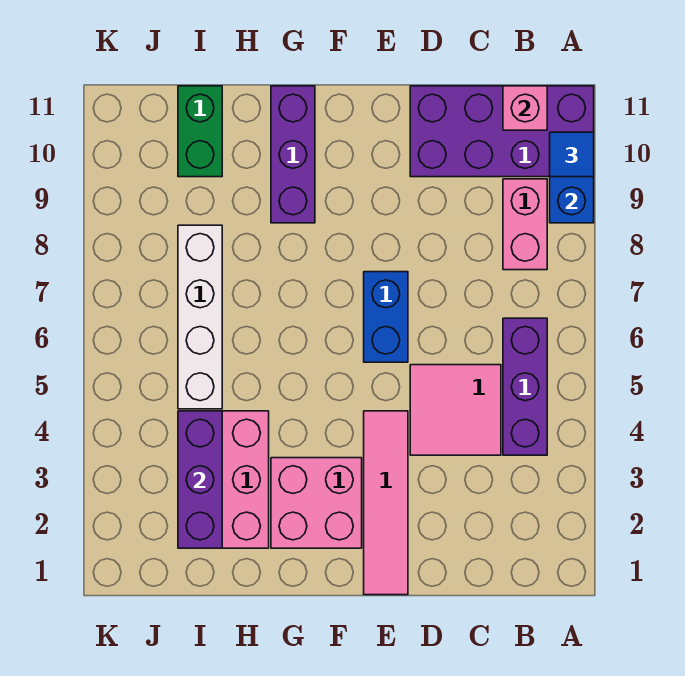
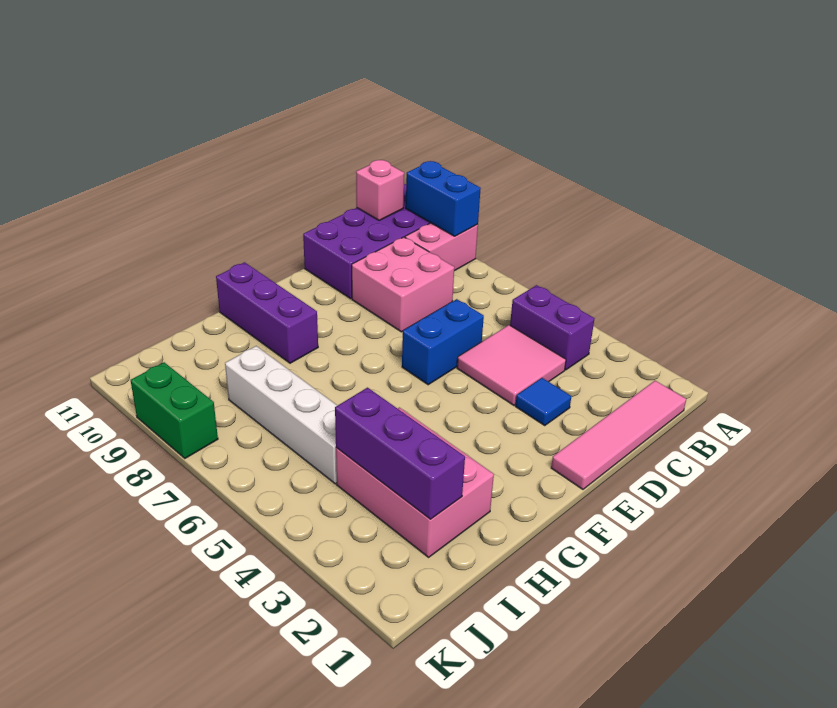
blue tile A10 level 3 -> blue tile D3 level 1
purple brick B4:B6 level 1 -> purple brick B4:B5 level 1
pink brick B8:B9 level 1 -> pink brick A9:B9 level 1
pink tile E1:E4 level 1 -> pink tile B1:E1 level 1
blue brick E6:E7 level 1 -> blue brick D6:E6 level 1
pink brick F2:G3 level 1 -> pink brick C8:D9 level 1
green brick I10:I11 level 1 -> green brick K8:K9 level 1

